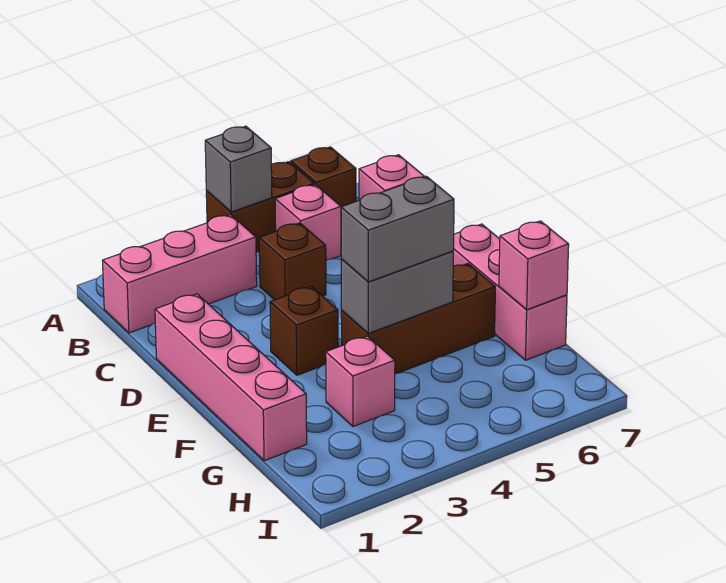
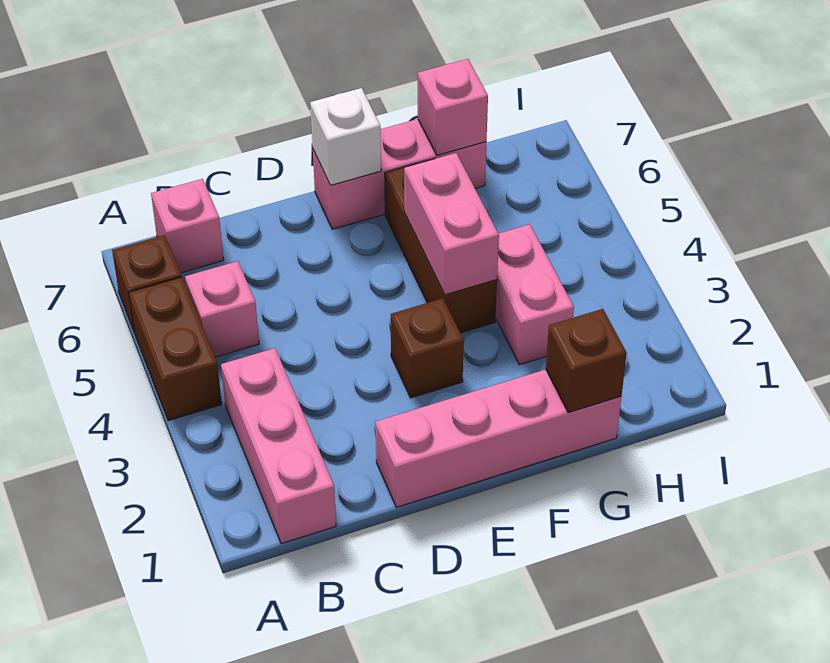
grey brick A4 level 2 -> none
brown brick C4 level 1 -> brown brick G1 level 2
none -> white brick E7 level 2
grey brick F4:F5 level 2 -> pink brick F4:F5 level 2
grey brick F4:F5 level 3 -> none
pink brick G3 level 1 -> pink brick G3:G4 level 1

